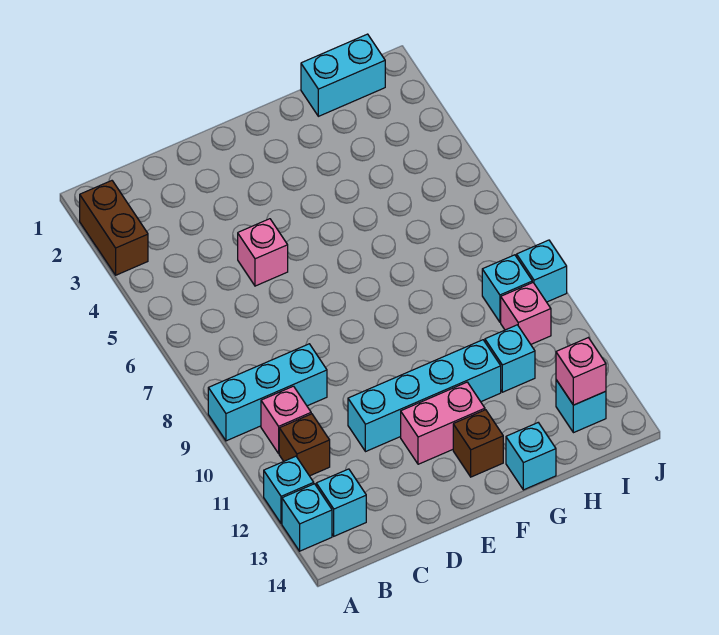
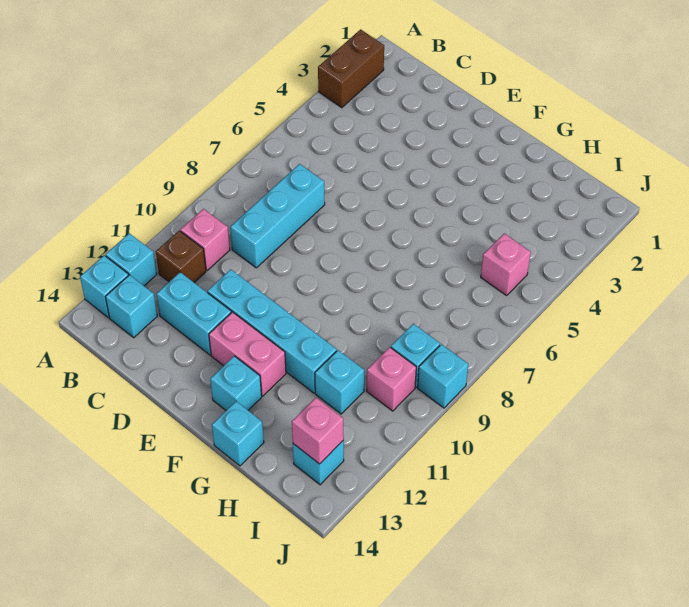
cyan brick A9:C9 level 1 -> cyan brick C7:C9 level 1
pink brick D5 level 1 -> pink brick I5 level 1
brown brick F13 level 1 -> cyan brick F13 level 1
cyan brick H1:I1 level 1 -> cyan brick C12:D12 level 1

